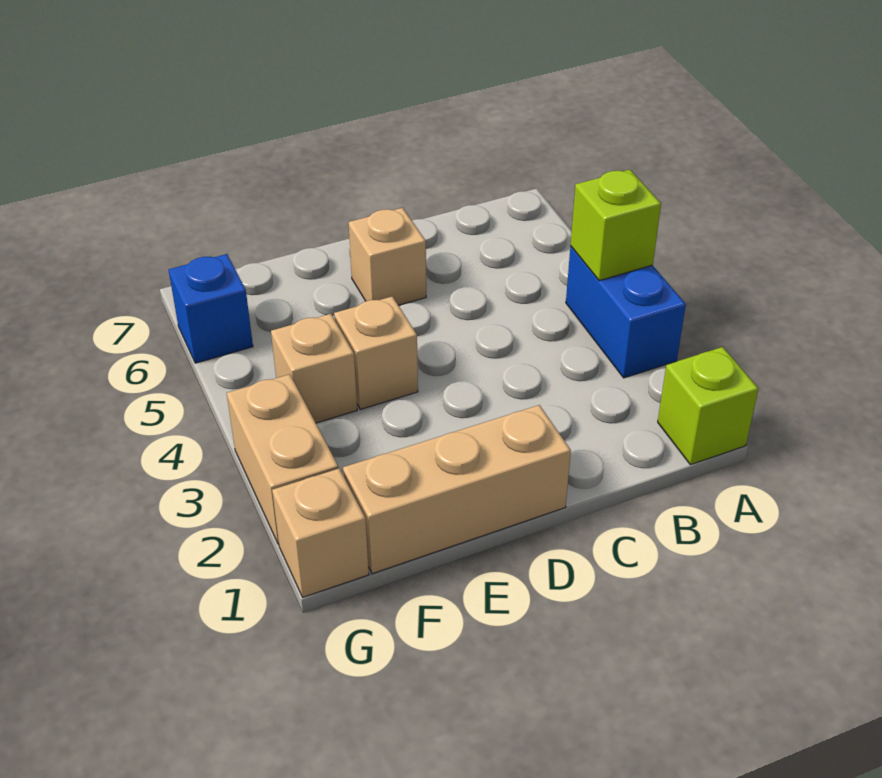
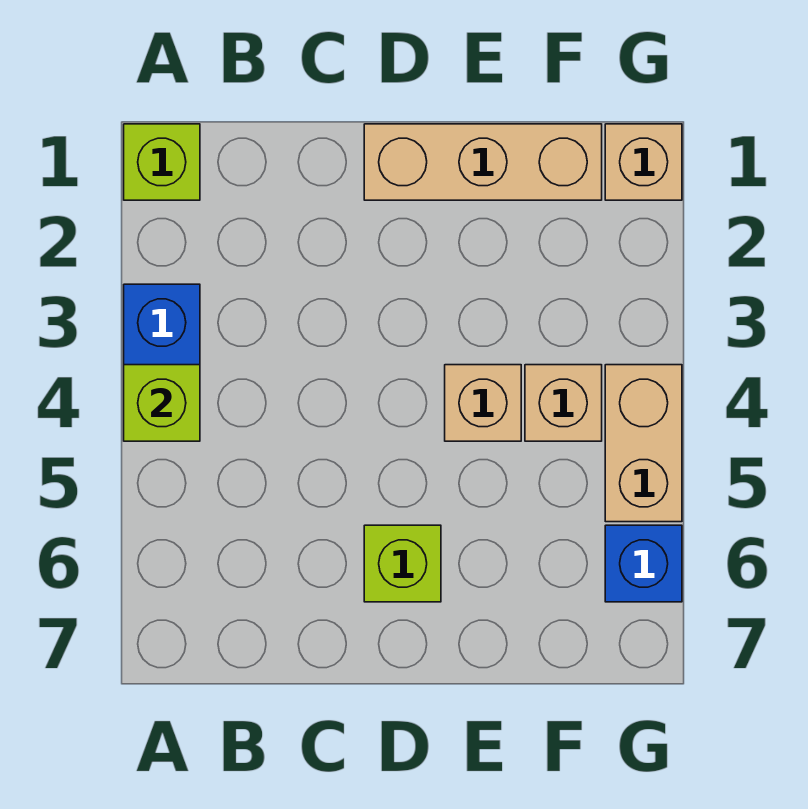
tan brick D6 level 1 -> lime brick D6 level 1
tan brick G2:G3 level 1 -> tan brick G4:G5 level 1

